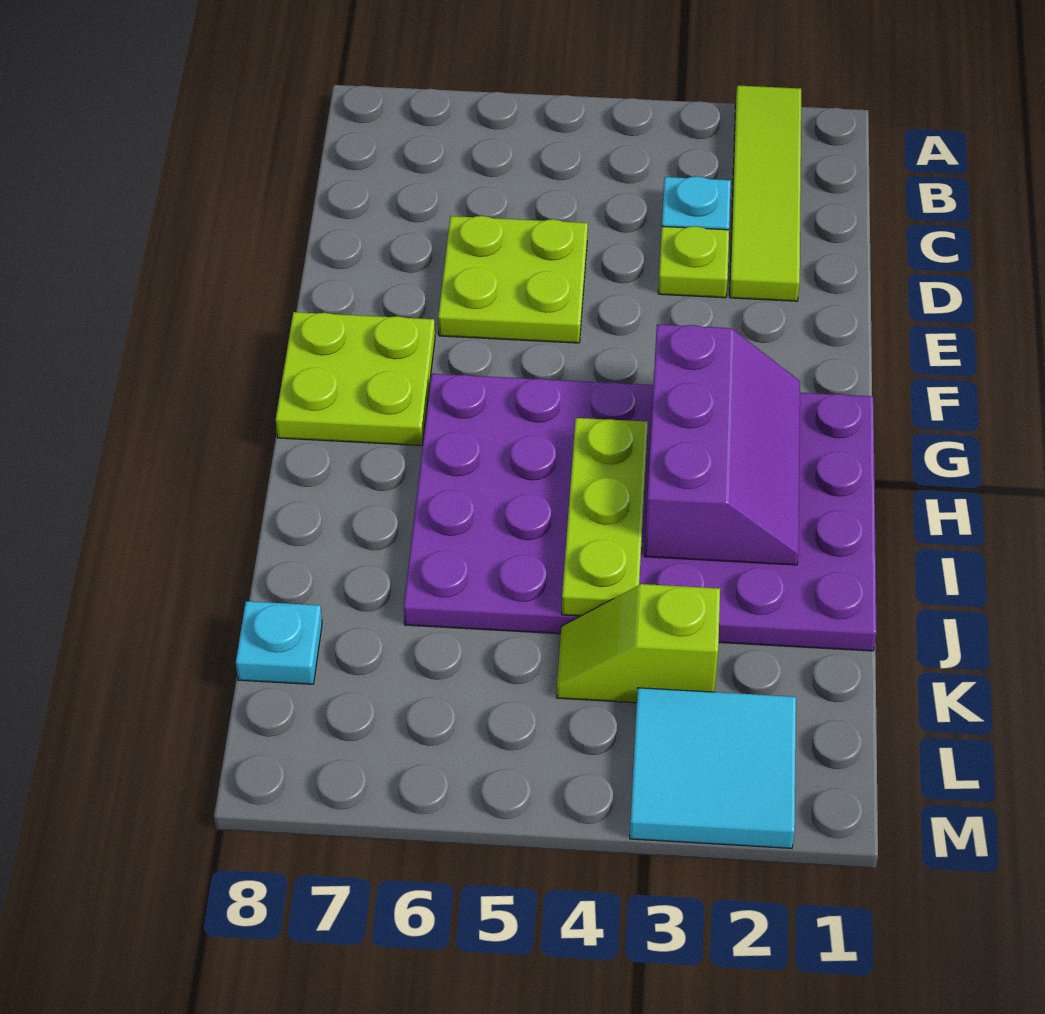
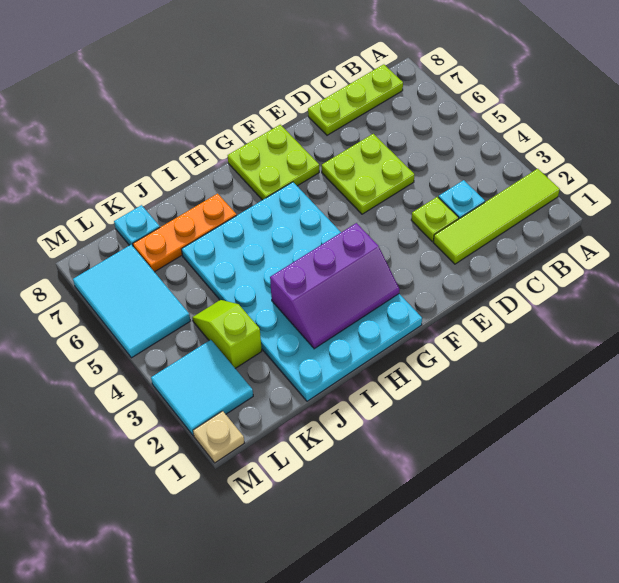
purple plate G1:J6 level 1 -> cyan plate G1:J6 level 1
lime plate H4:J4 level 2 -> lime plate B8:D8 level 1
none -> orange plate I7:K7 level 1
none -> cyan tile L5:M7 level 1
none -> tan plate M1 level 1

